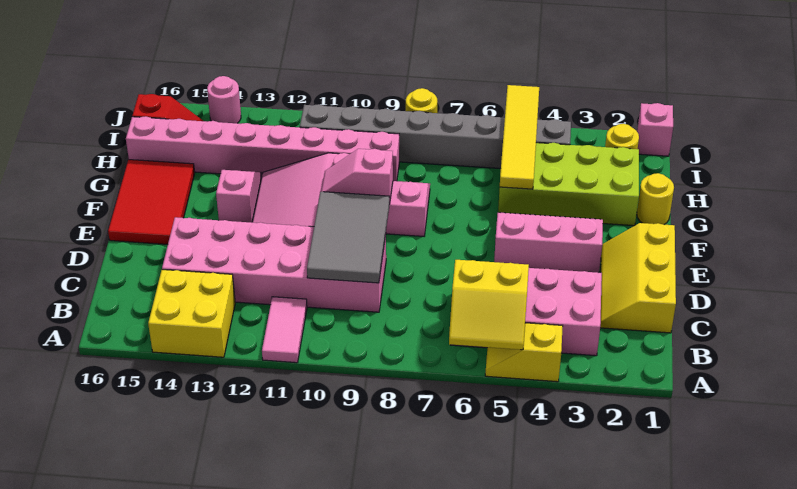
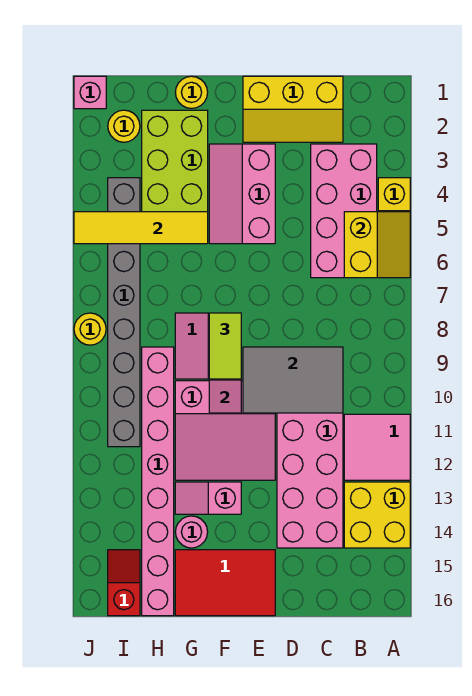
pink tile A11:B11 level 1 -> pink tile A11:B12 level 1
none -> lime tile F8:F9 level 3
pink round brick J14 level 1 -> pink round brick G14 level 1

